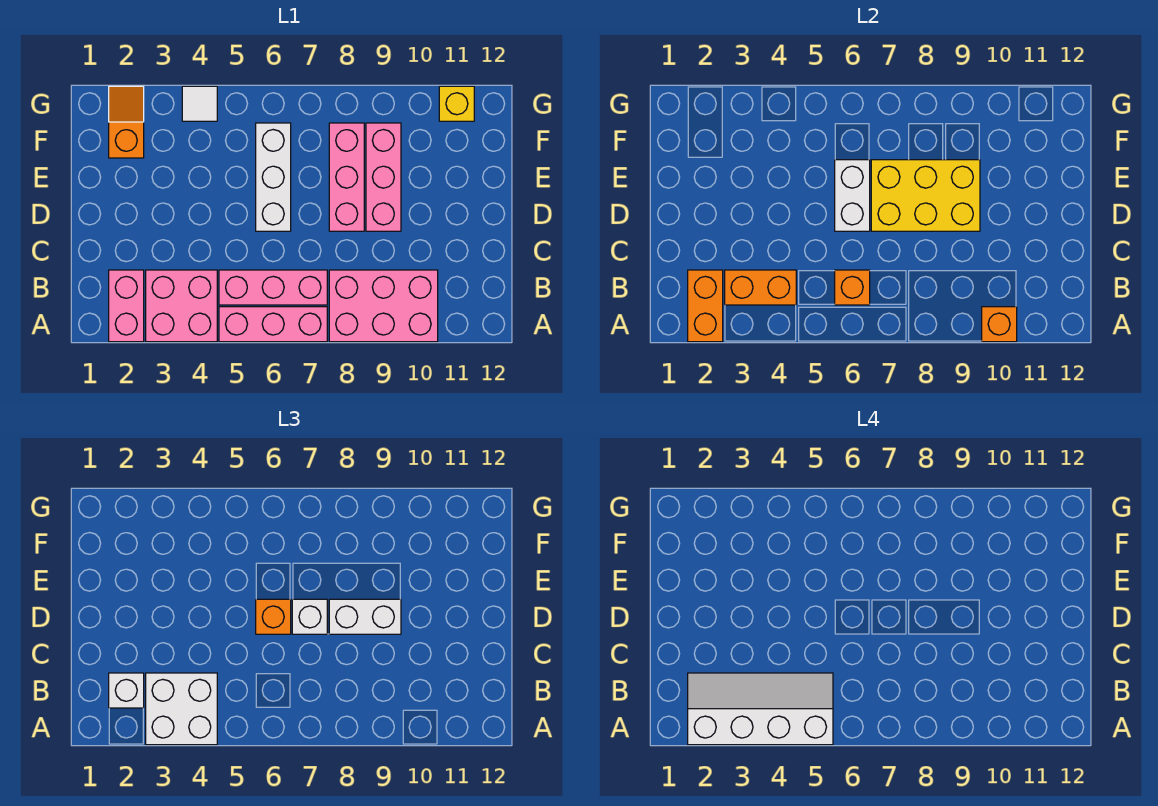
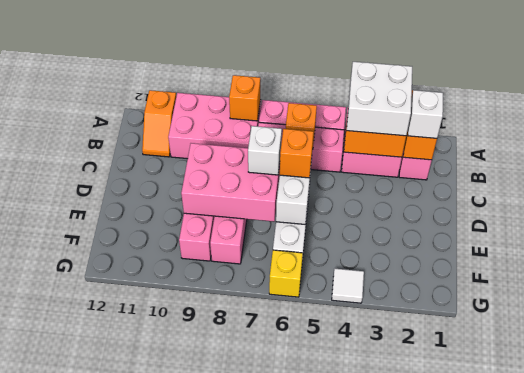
white slope A2:B5 level 4 top A -> none
orange brick A10 level 2 -> orange brick A8 level 2
yellow brick D7:E9 level 2 -> pink brick D7:E9 level 2
white brick D8:D9 level 3 -> none
orange slope F2:G2 level 1 top F -> orange slope A11:B11 level 1 top A
yellow brick G11 level 1 -> yellow brick G6 level 1

